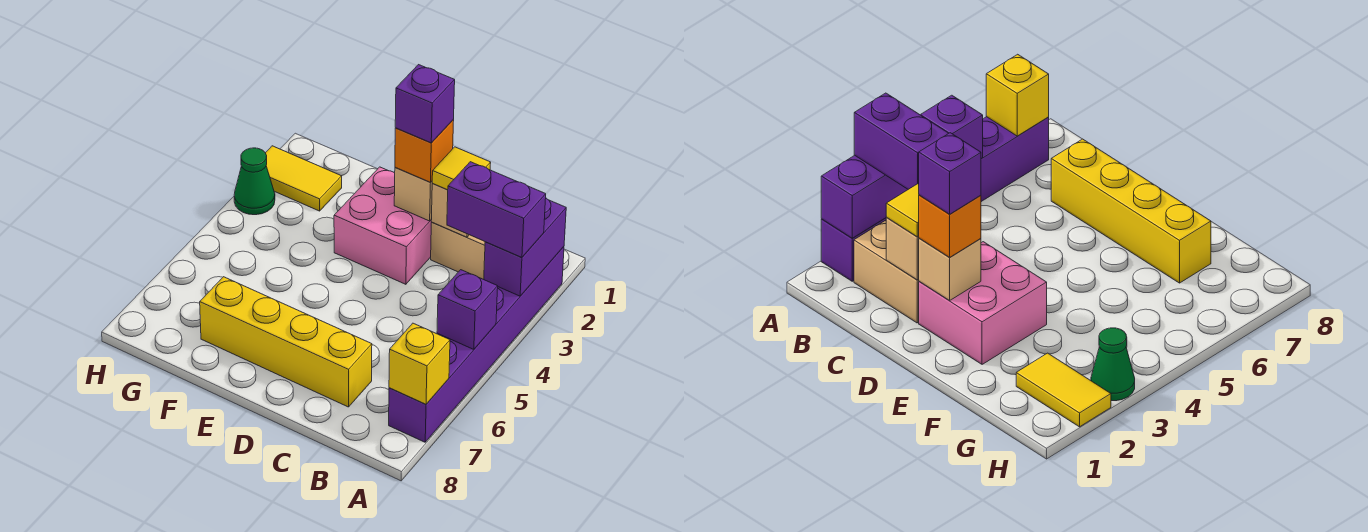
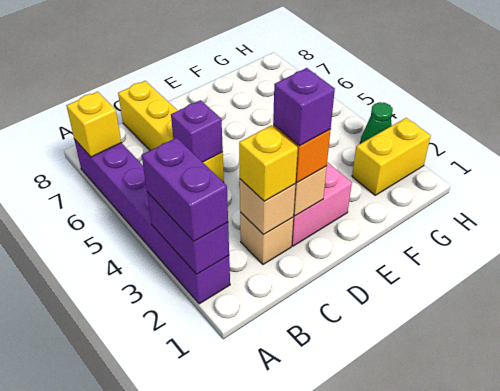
purple brick A3:B3 level 3 -> purple brick A2:A3 level 3
purple brick A5 level 2 -> purple brick C5 level 2
tan brick B2:C2 level 1 -> tan brick C2 level 1
yellow tile C2 level 3 -> yellow brick C2 level 3
yellow brick C7:F7 level 1 -> yellow brick C5:C8 level 1
yellow tile G2:H2 level 1 -> yellow brick G2:H2 level 1

